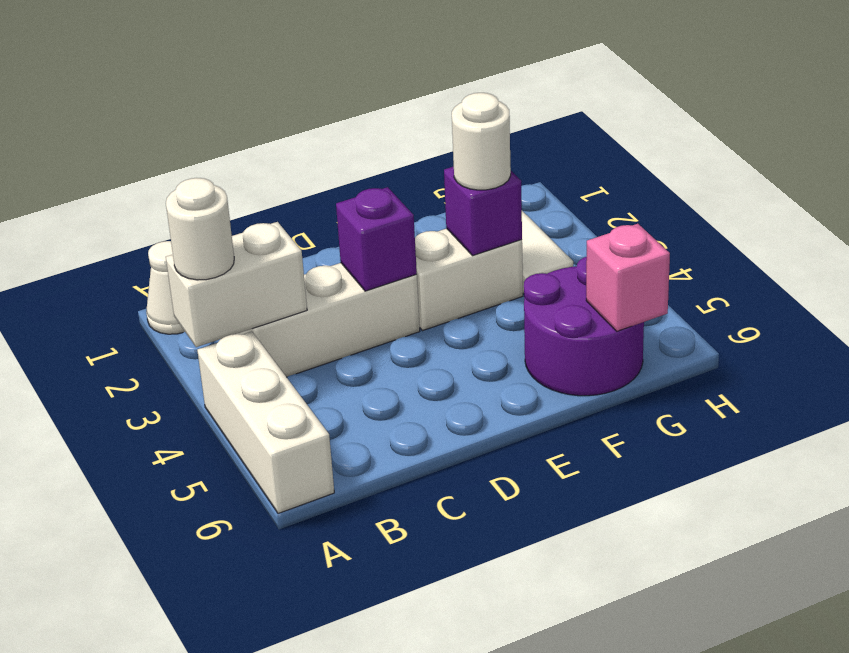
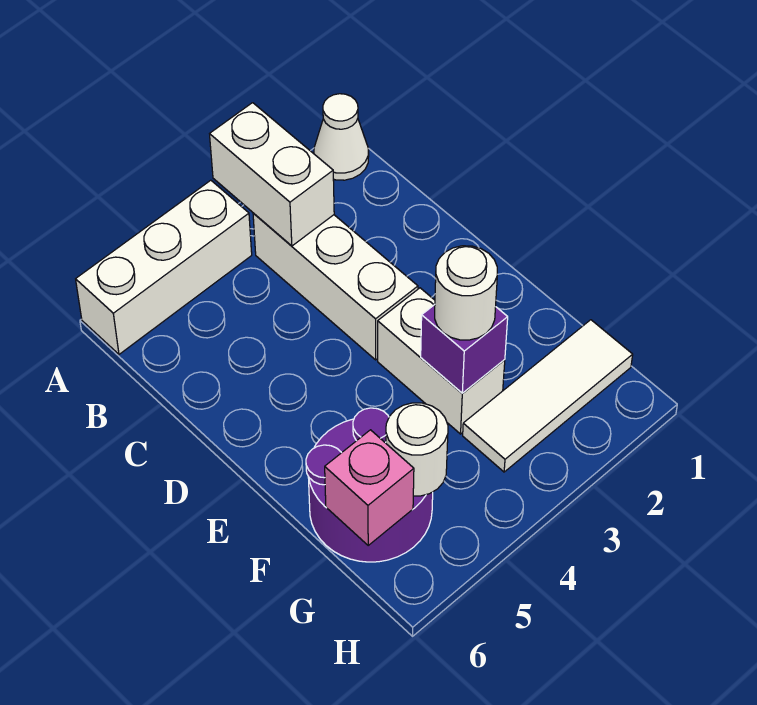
white round brick A3 level 3 -> white round brick G5 level 2
purple brick D3 level 2 -> none

